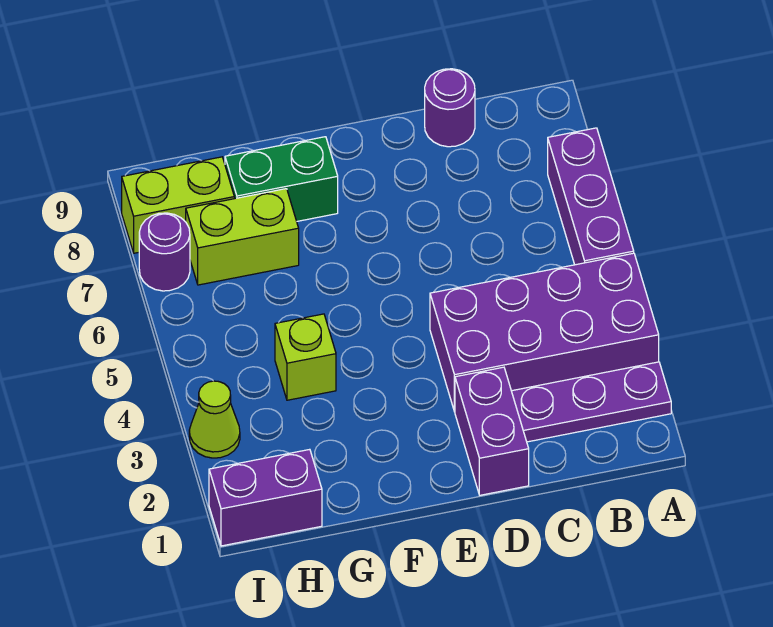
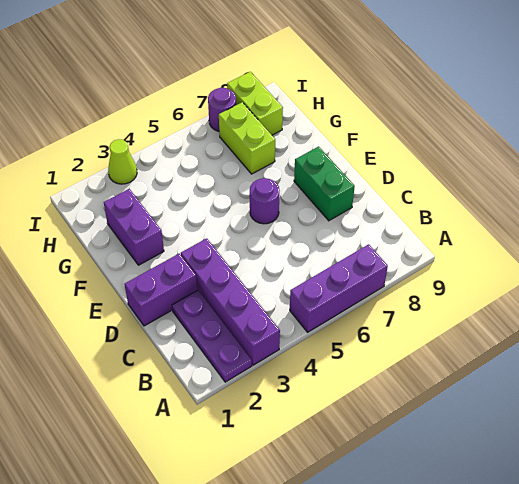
purple brick A3:D4 level 1 -> purple brick A3:D3 level 1
purple round brick C9 level 1 -> purple round brick E6 level 1
green brick F8:G8 level 1 -> green brick D8:E8 level 1
lime brick G4 level 1 -> none
purple brick H1:I1 level 1 -> purple brick F2:G2 level 1

